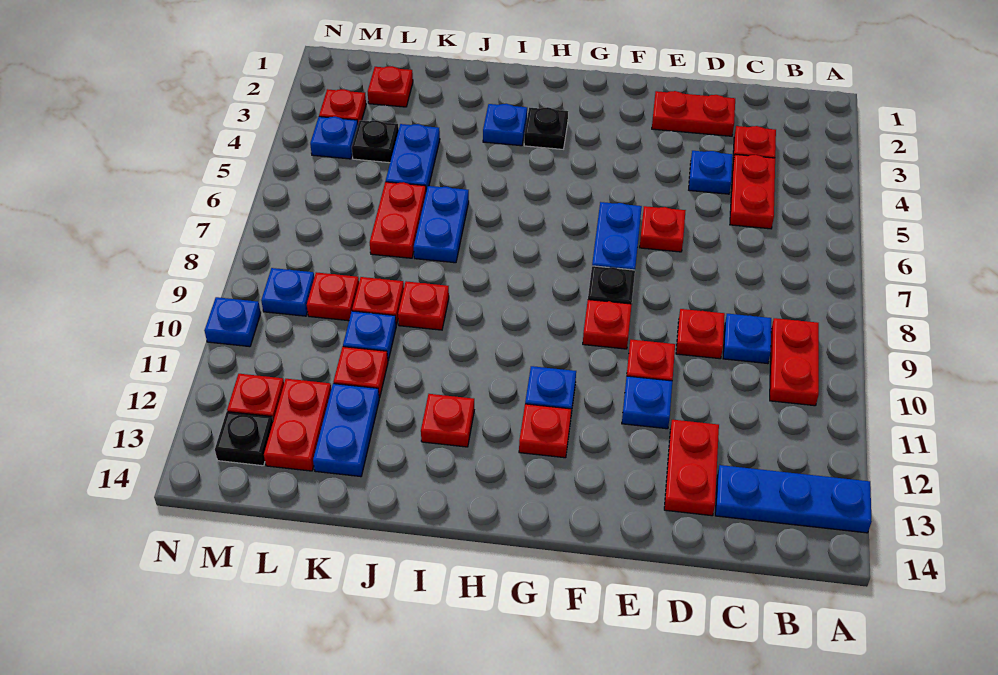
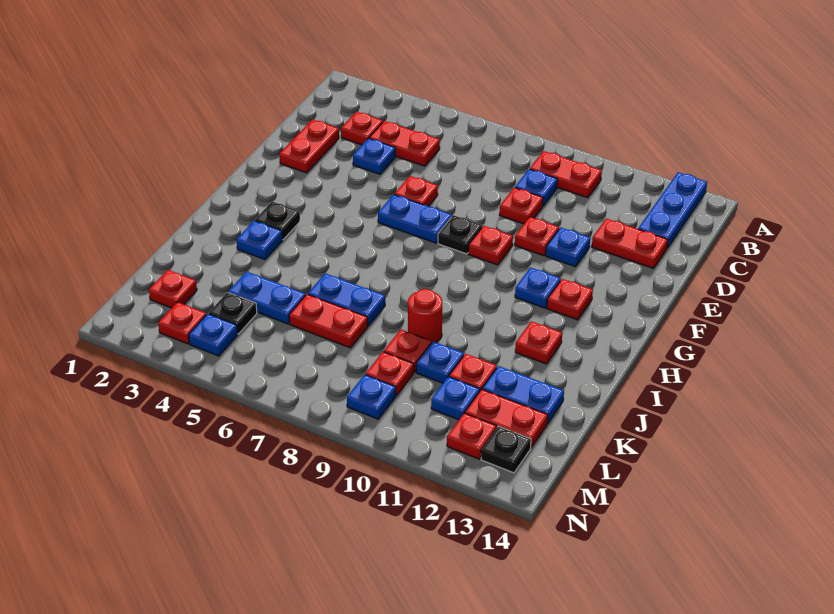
red plate J9 level 1 -> red round brick J9 level 1
blue plate N10 level 1 -> blue plate L11 level 1

